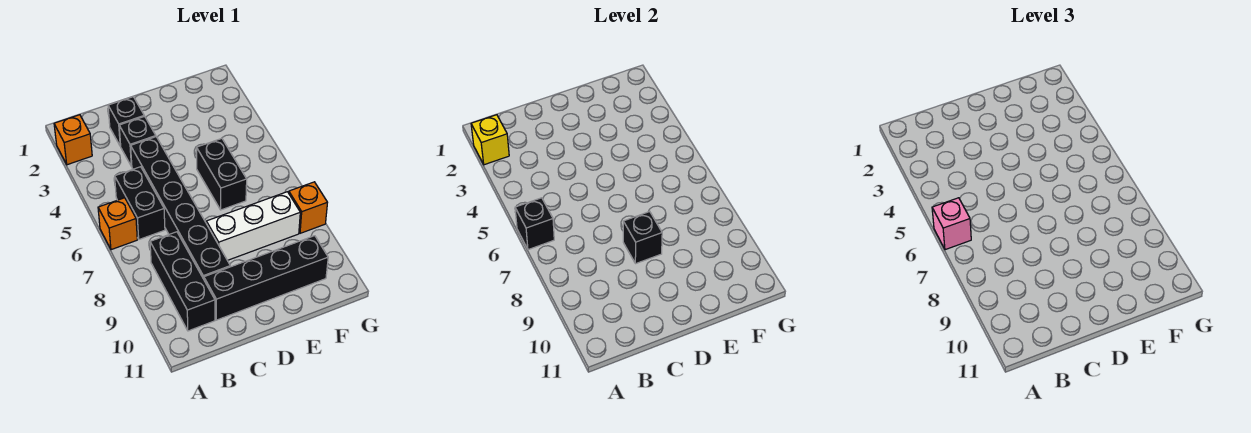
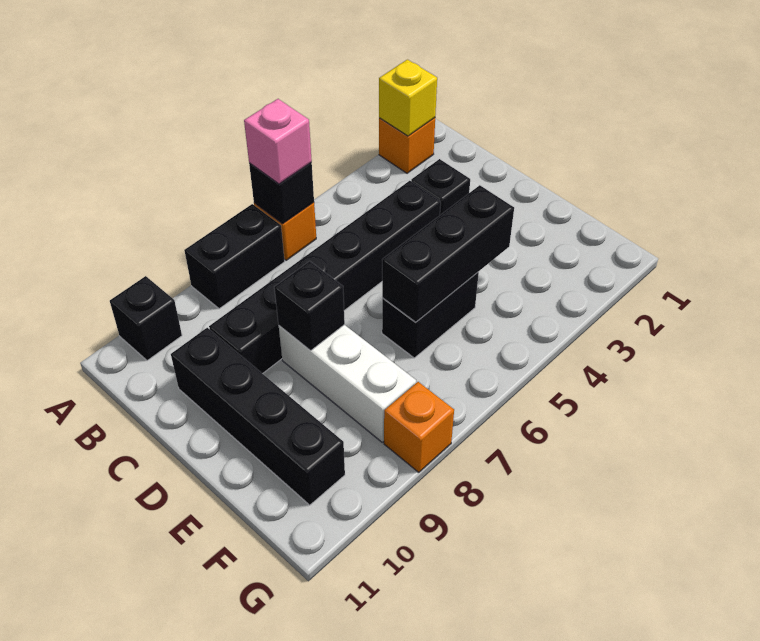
black brick B5:B6 level 1 -> black brick A7:A8 level 1
black brick B8:B10 level 1 -> black brick E4:E6 level 2
black brick C2 level 1 -> black brick A10 level 1

